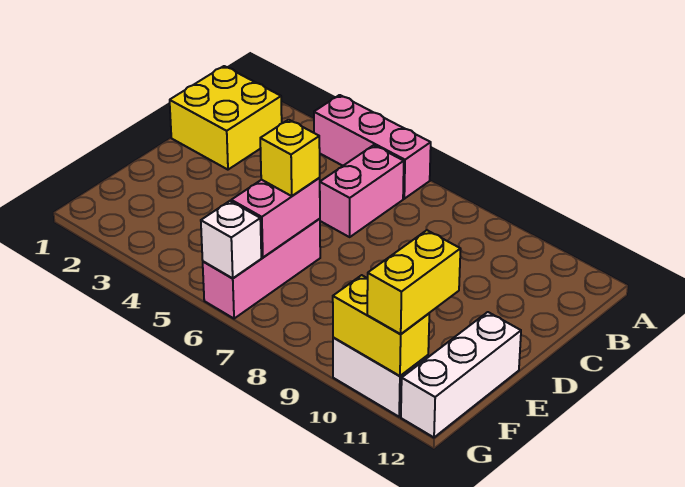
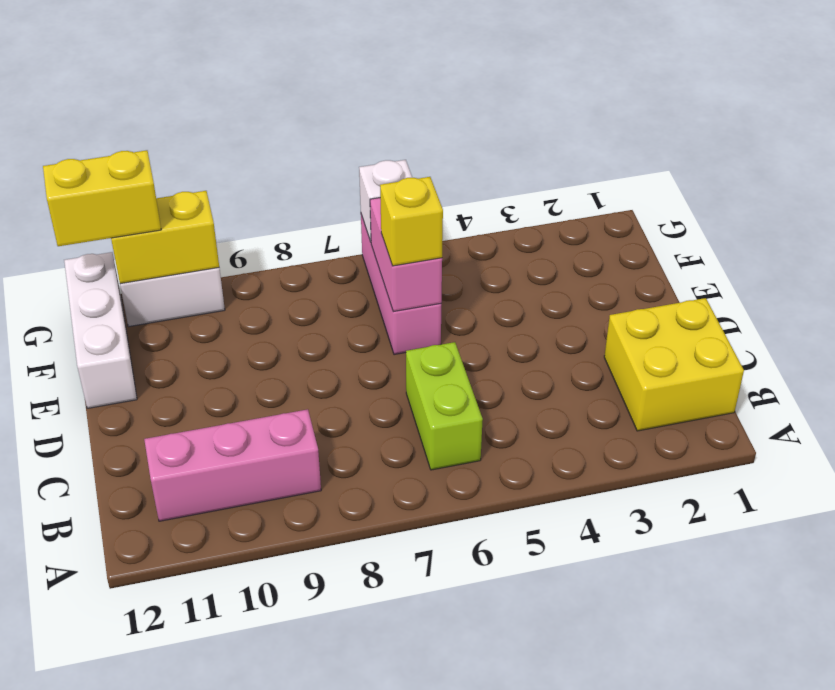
pink brick A4:A6 level 1 -> pink brick B9:B11 level 1
pink brick B6:C6 level 1 -> lime brick B6:C6 level 1
yellow brick F11:G11 level 3 -> yellow brick G11:G12 level 3

